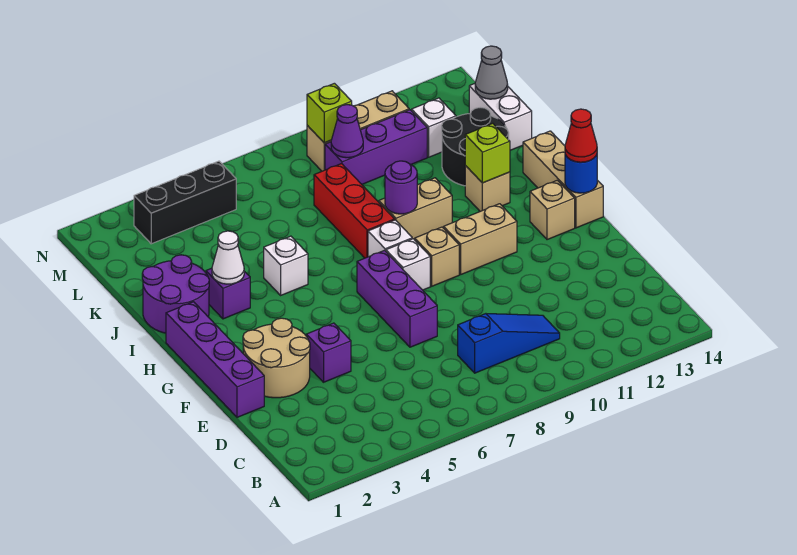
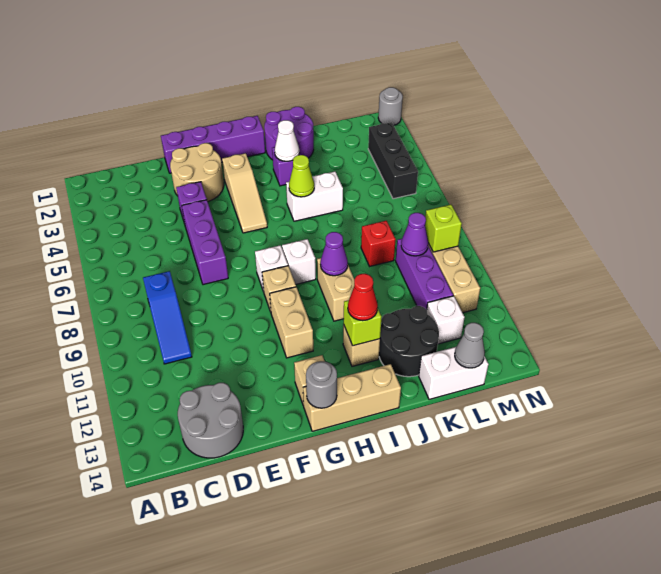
none -> grey round brick C13:D14 level 1
purple brick E7:G7 level 1 -> purple brick E5:E7 level 1
none -> tan slope G3:G5 level 1 top 3
blue round brick G14 level 2 -> grey round brick G14 level 2
red cone G14 level 3 -> red cone I12 level 3
white brick I5 level 1 -> white brick I5:J5 level 1
none -> lime cone I5 level 2
red brick I8:K8 level 1 -> red brick K8 level 1
purple round brick I9 level 2 -> purple cone I9 level 2
none -> grey round brick N1 level 1

